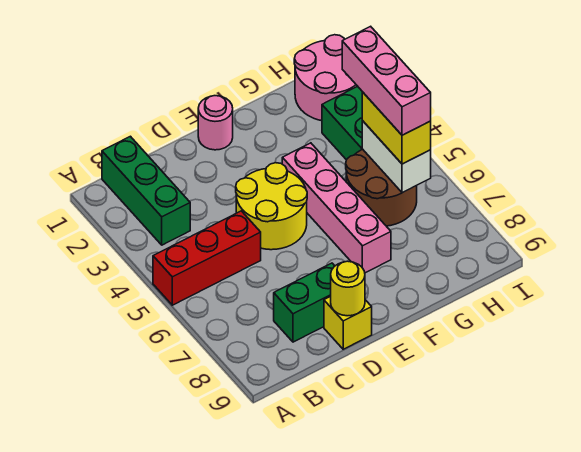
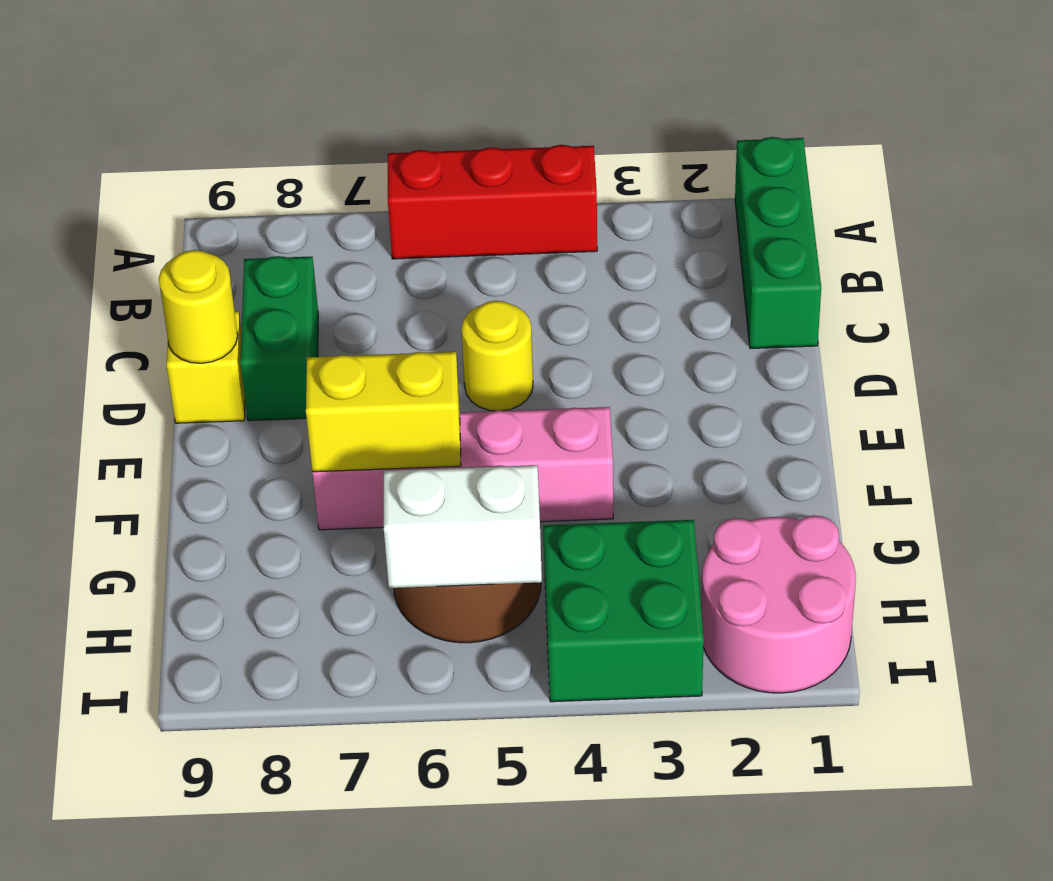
red brick A5:C5 level 1 -> red brick A4:A6 level 1
green brick B1:B3 level 1 -> green brick A1:C1 level 1
yellow round brick D4:E5 level 1 -> yellow round brick D5 level 1
pink round brick E1 level 1 -> none
pink brick H4:H6 level 4 -> none
yellow brick H5:H6 level 3 -> yellow brick F6:F7 level 2

